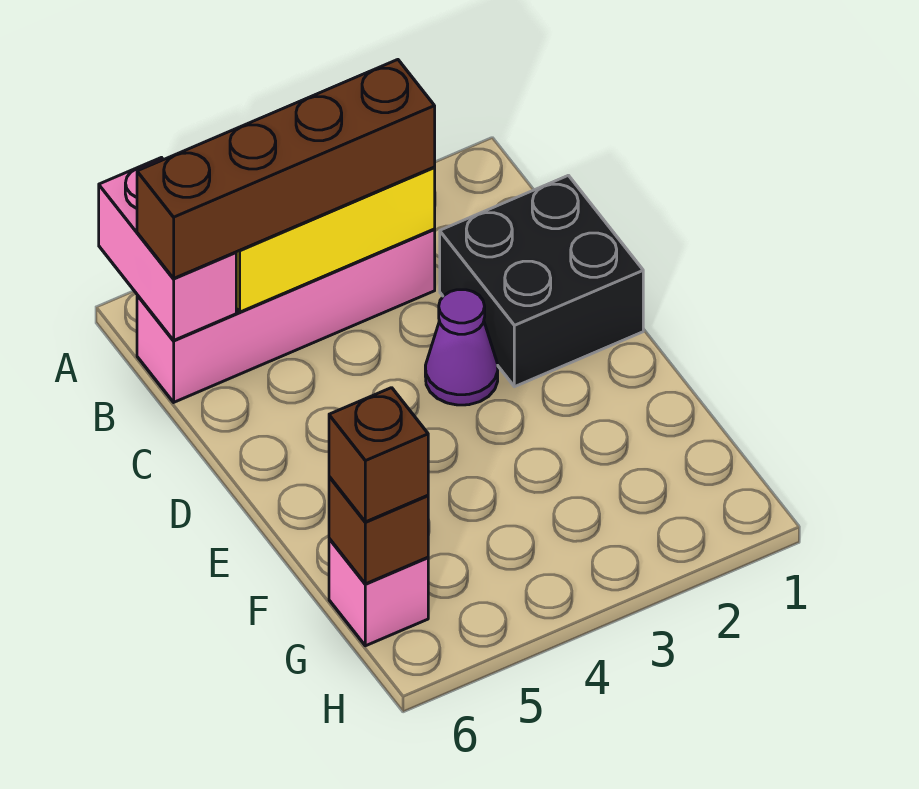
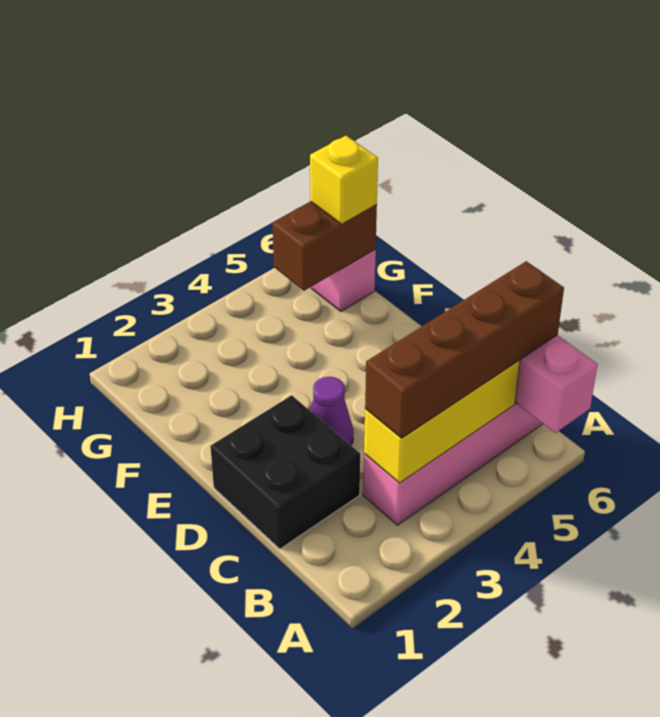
brown brick G6 level 2 -> brown brick G5:G6 level 2
brown brick G6 level 3 -> yellow brick G6 level 3

